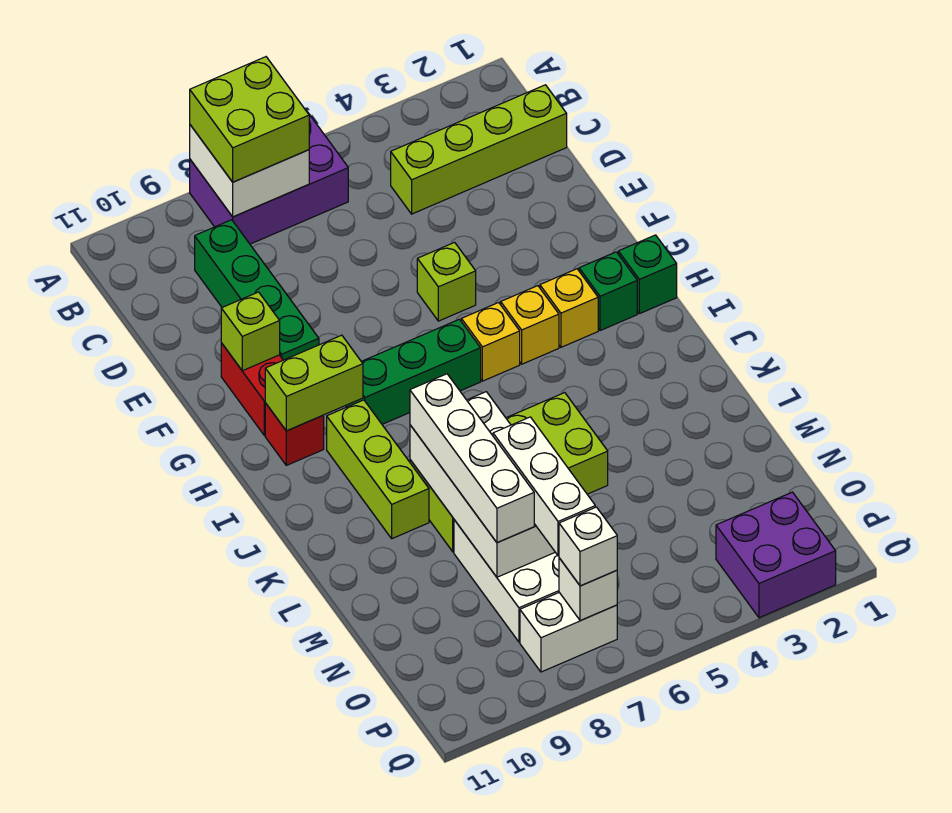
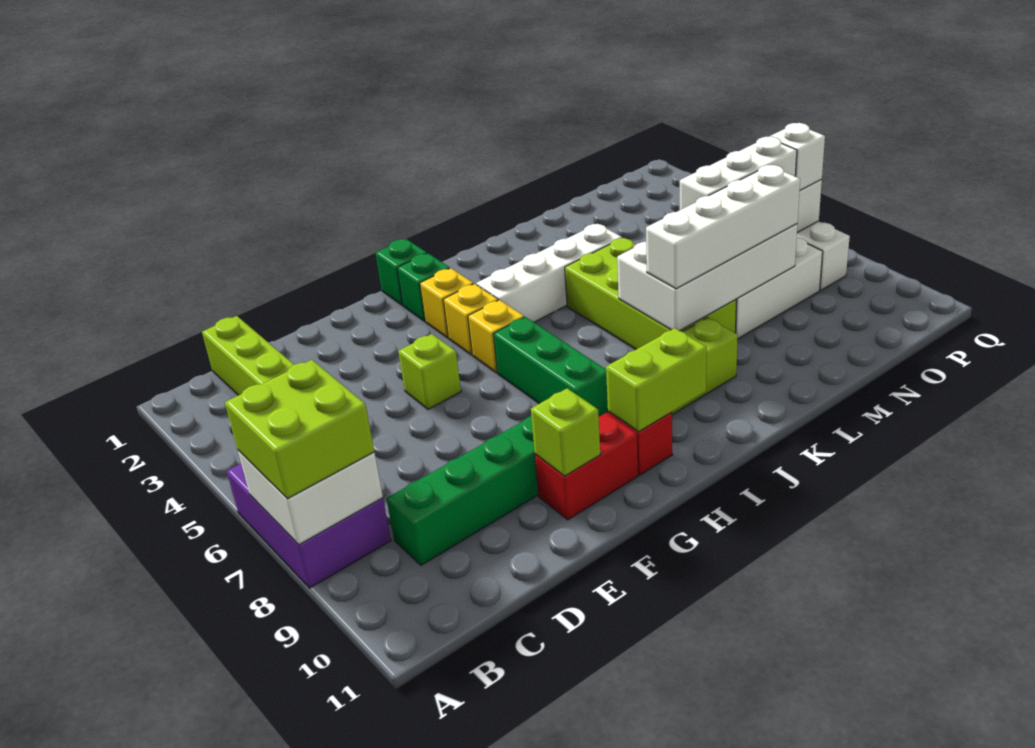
lime brick H9:H10 level 2 -> lime brick H10:I10 level 2
none -> white brick I4:L4 level 1
purple brick P2:Q3 level 1 -> none

